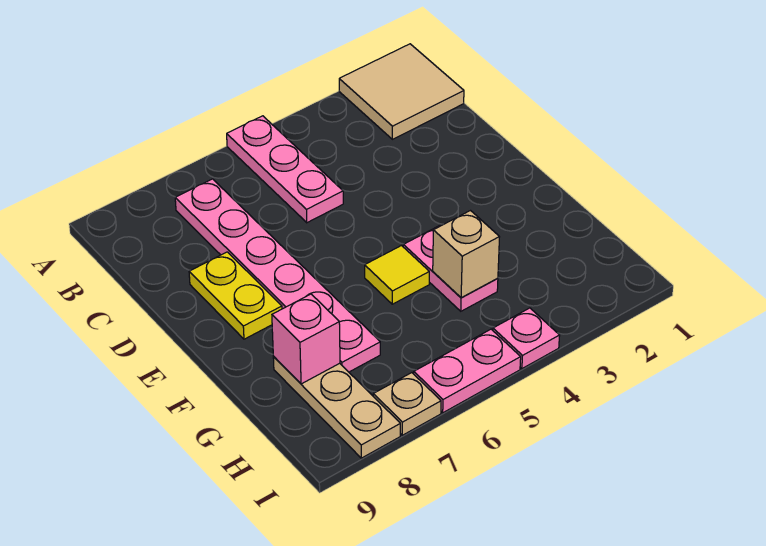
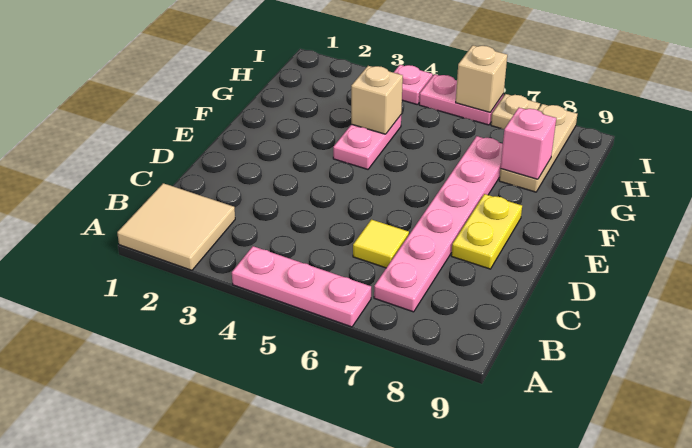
pink plate A5:C5 level 1 -> pink plate A4:A6 level 1
yellow tile F5 level 1 -> yellow tile C6 level 1
none -> tan brick I6 level 2

